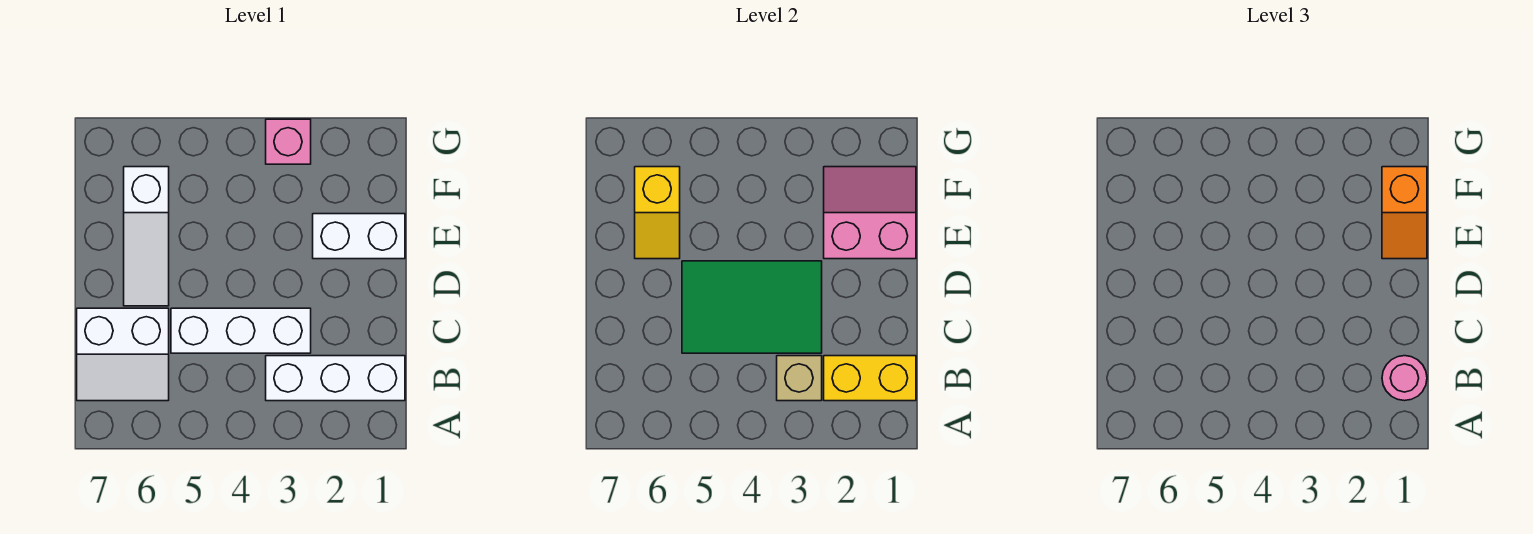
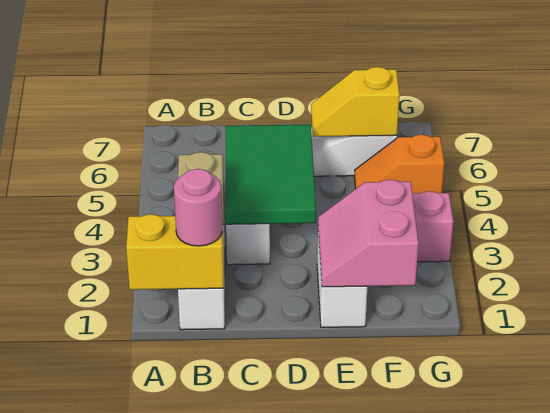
yellow brick B1:B2 level 2 -> yellow brick A1:B1 level 2
white slope B6:C7 level 1 top C -> none
pink slope E1:F2 level 2 top E -> pink slope E1:F2 level 2 top F
orange slope E1:F1 level 3 top F -> orange slope F5:G5 level 1 top G

